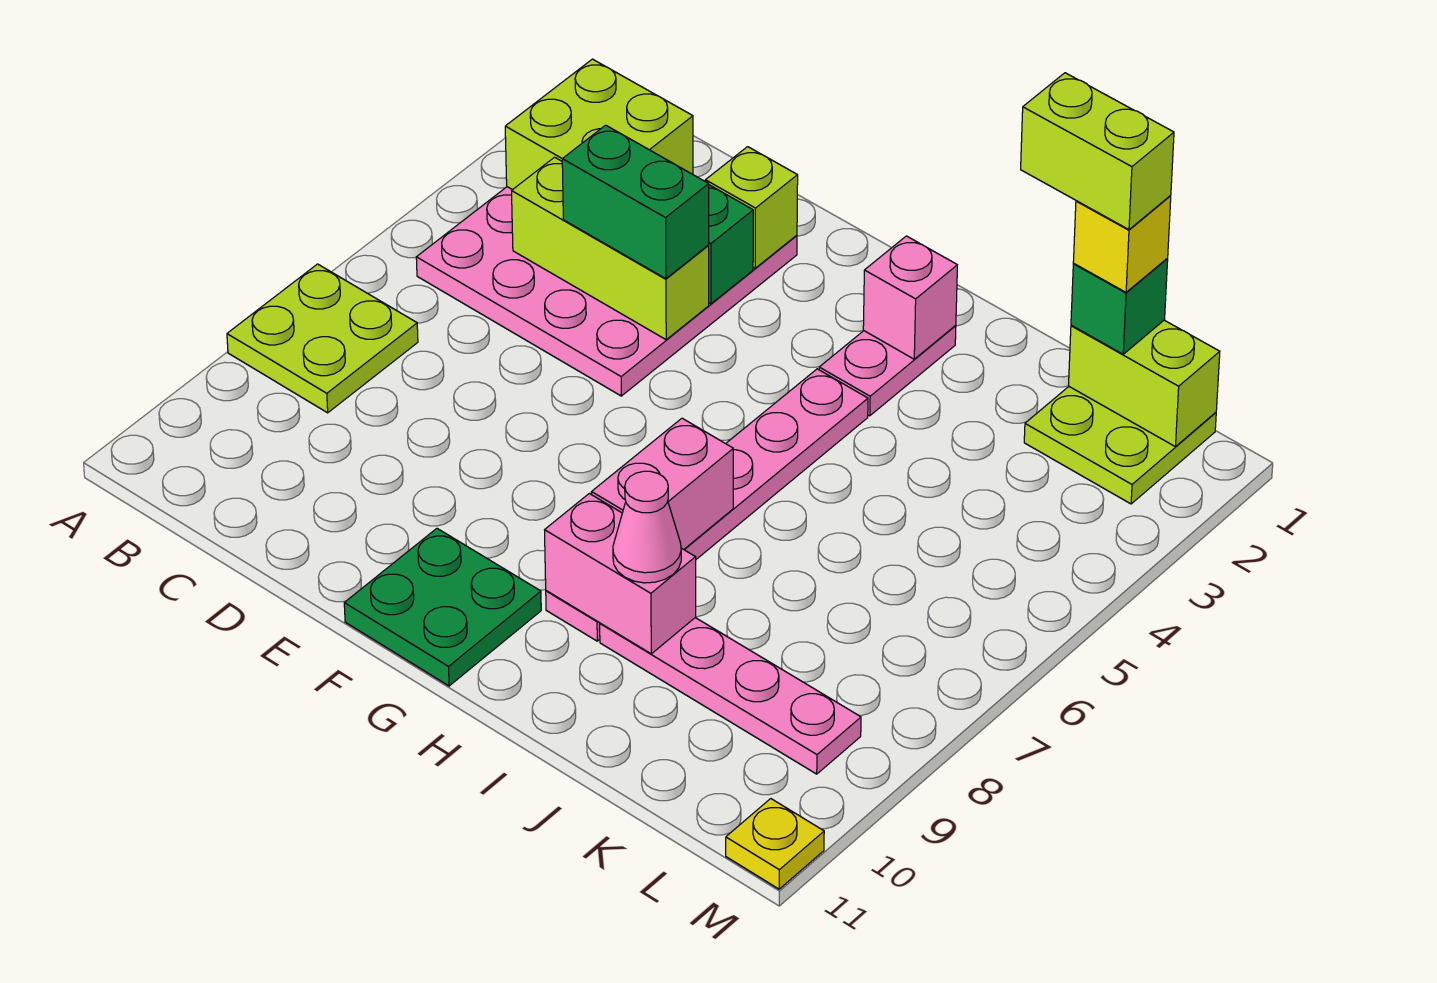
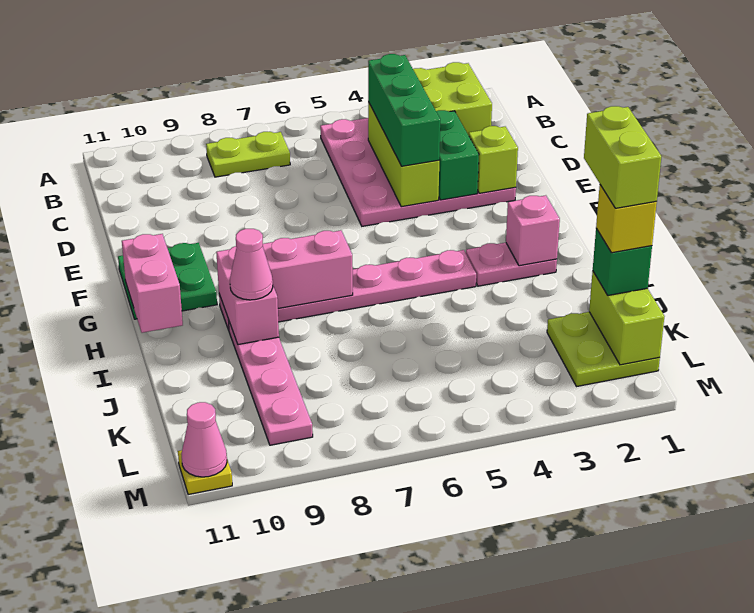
lime plate A7:B8 level 1 -> lime plate B7:B8 level 1
green brick D4:E4 level 3 -> green brick C4:E4 level 3
none -> pink brick G11:H11 level 2
none -> pink cone M11 level 2

